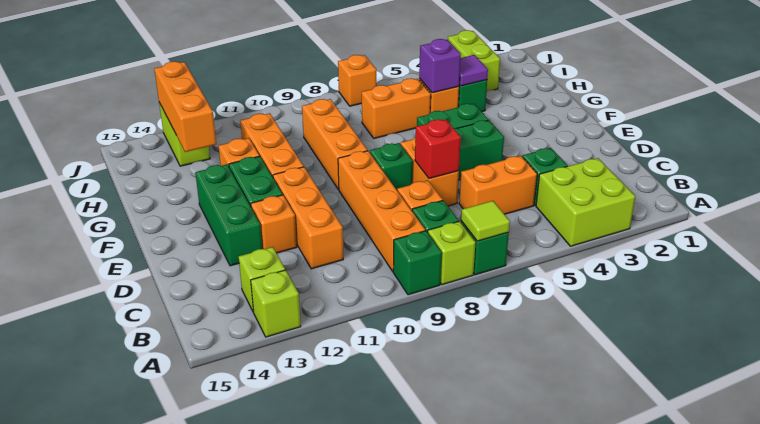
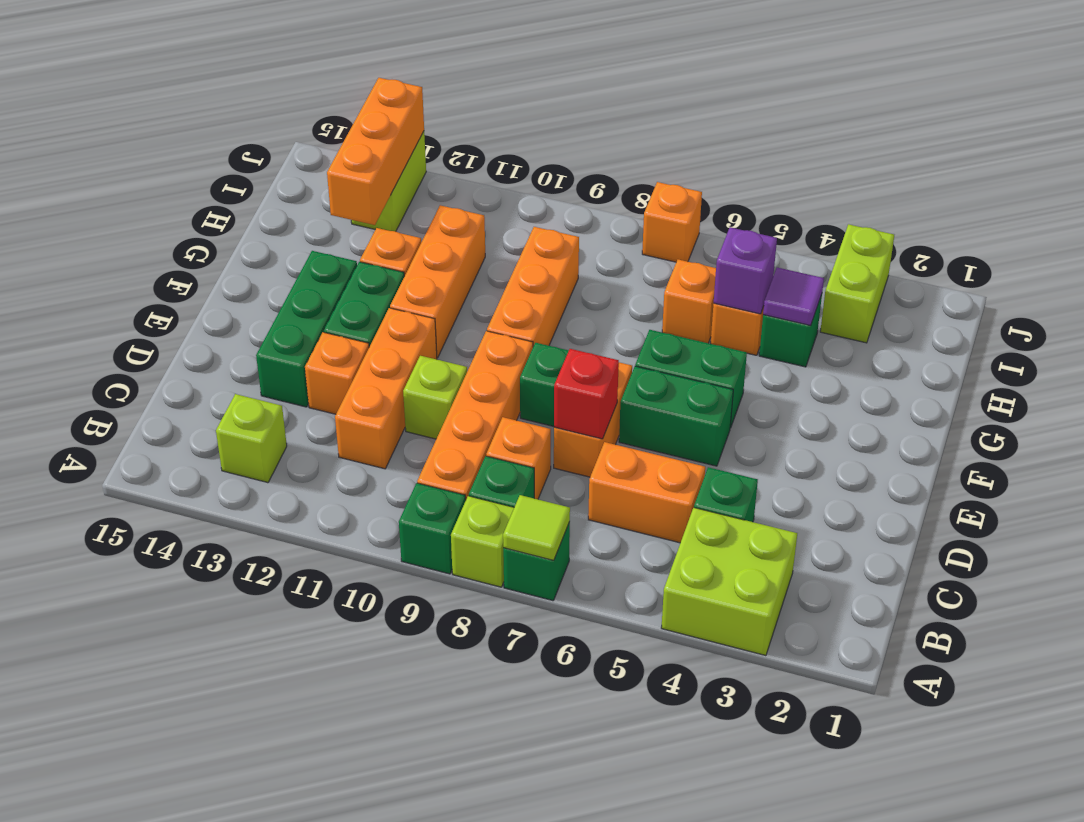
lime brick A13 level 1 -> lime brick D10 level 1
orange brick H6:H7 level 1 -> orange brick H6 level 1

